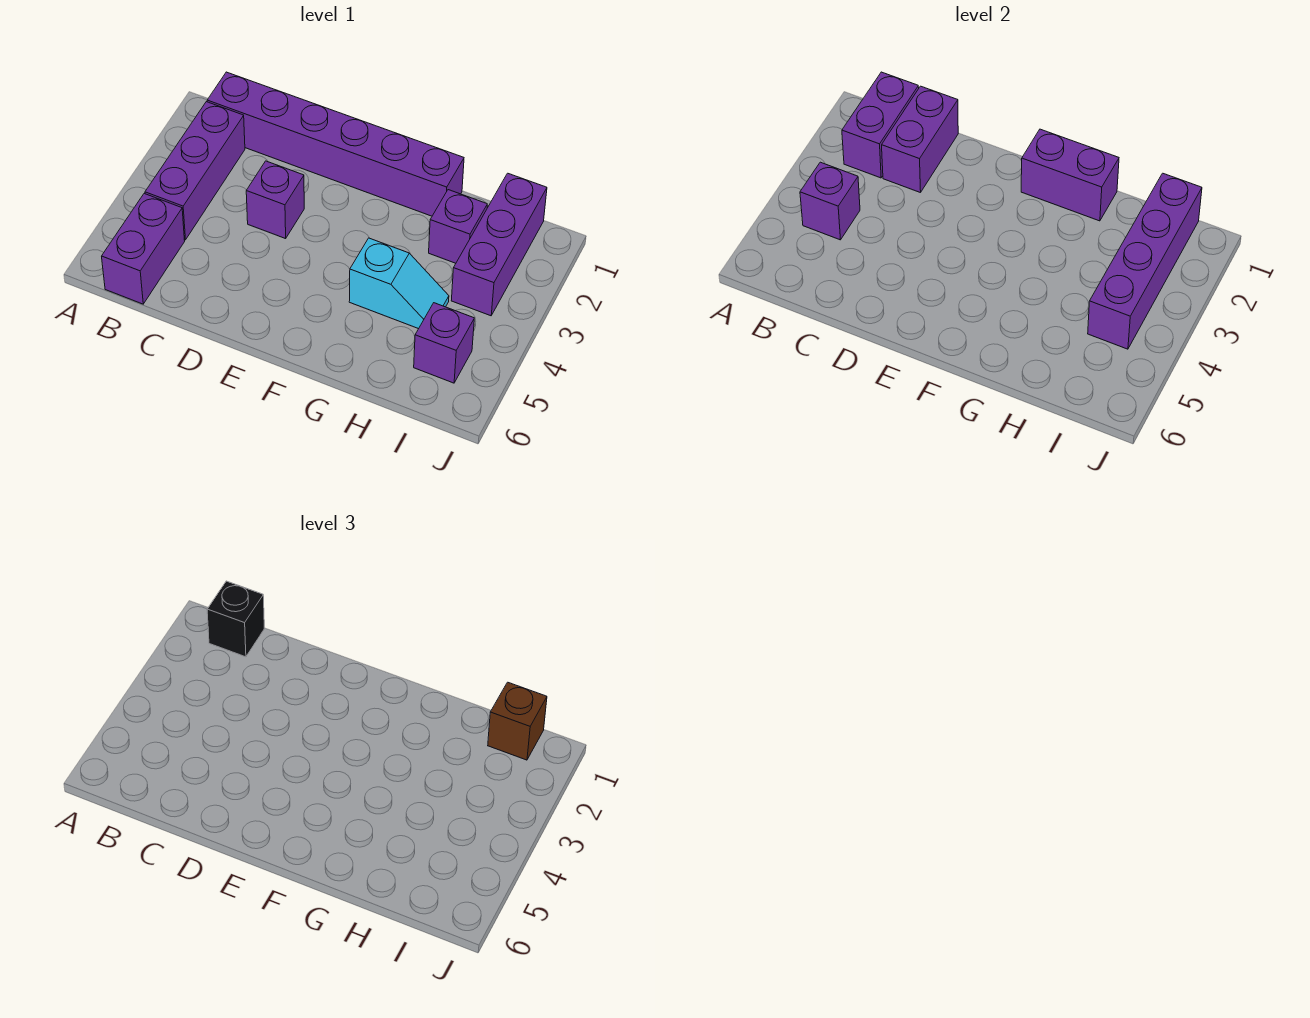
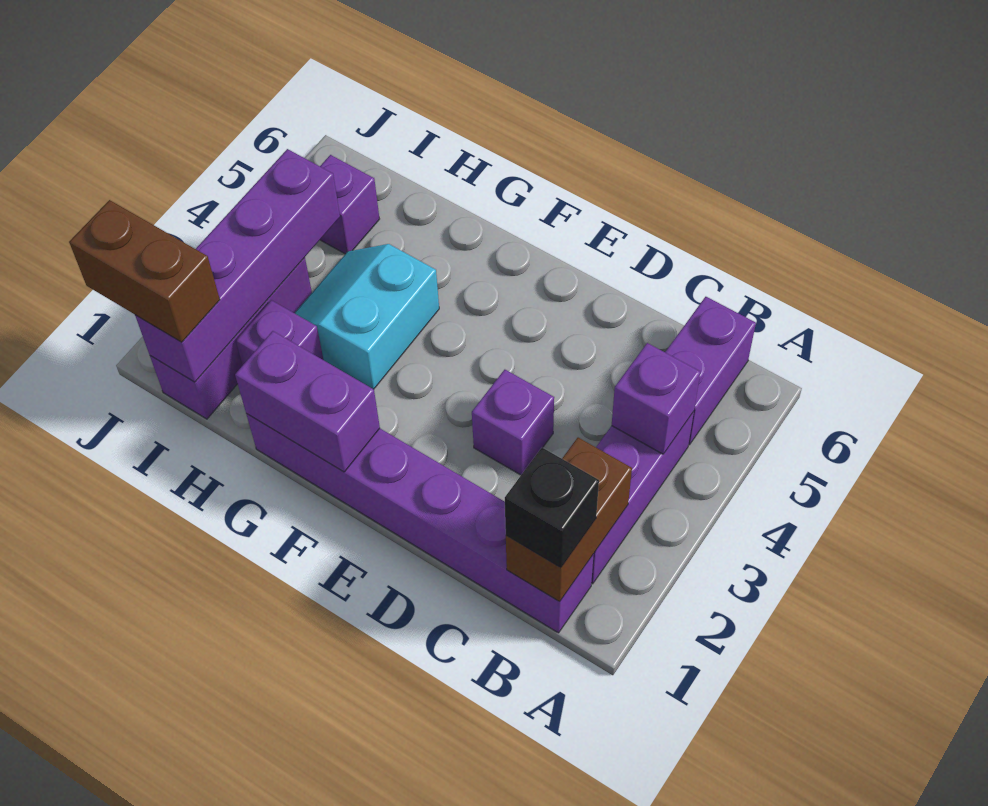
purple brick B1:B2 level 2 -> brown brick B1:B2 level 2
purple brick C1:C2 level 2 -> none
cyan slope G4:H4 level 1 top G -> cyan slope G3:H4 level 1 top G
brown brick I1 level 3 -> brown brick I1:J1 level 3

